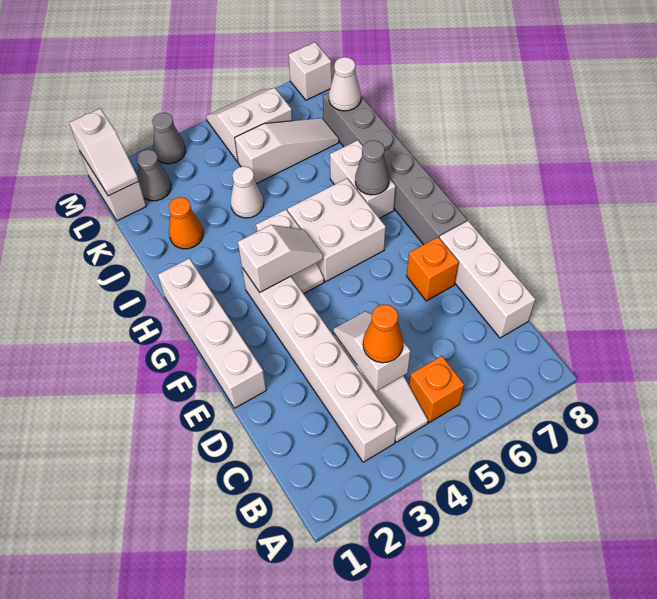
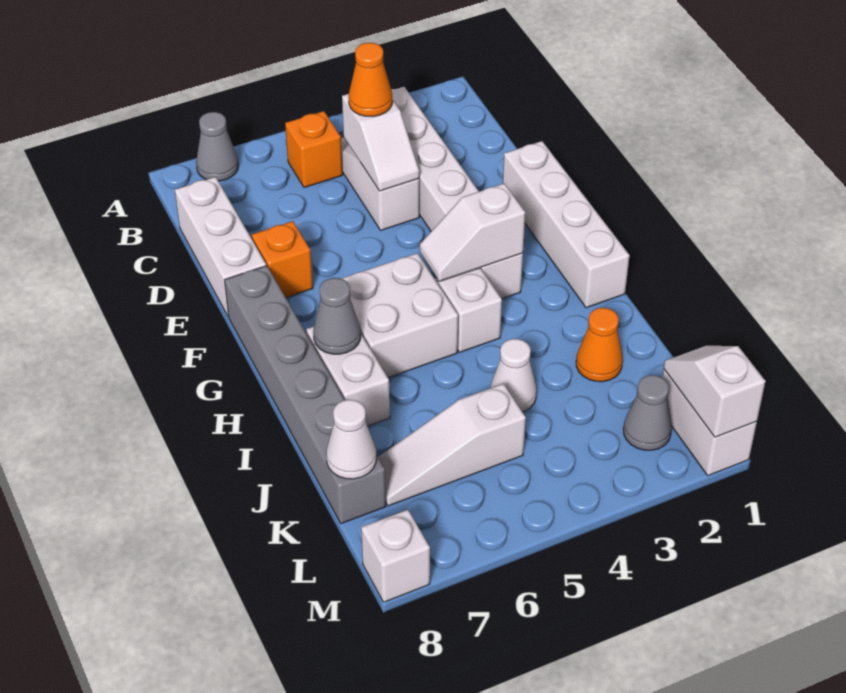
white slope L5:M6 level 1 top L -> none
grey cone M3 level 1 -> grey cone A7 level 1

